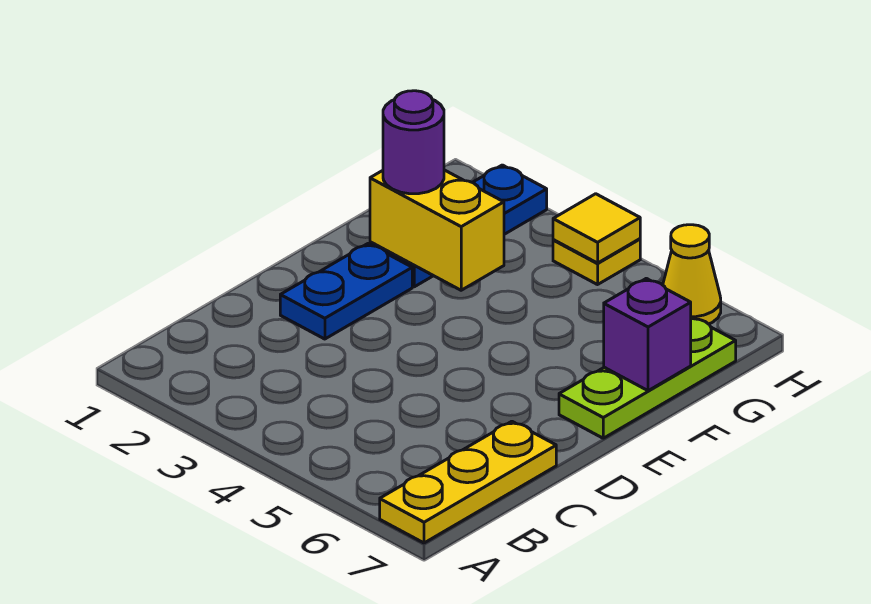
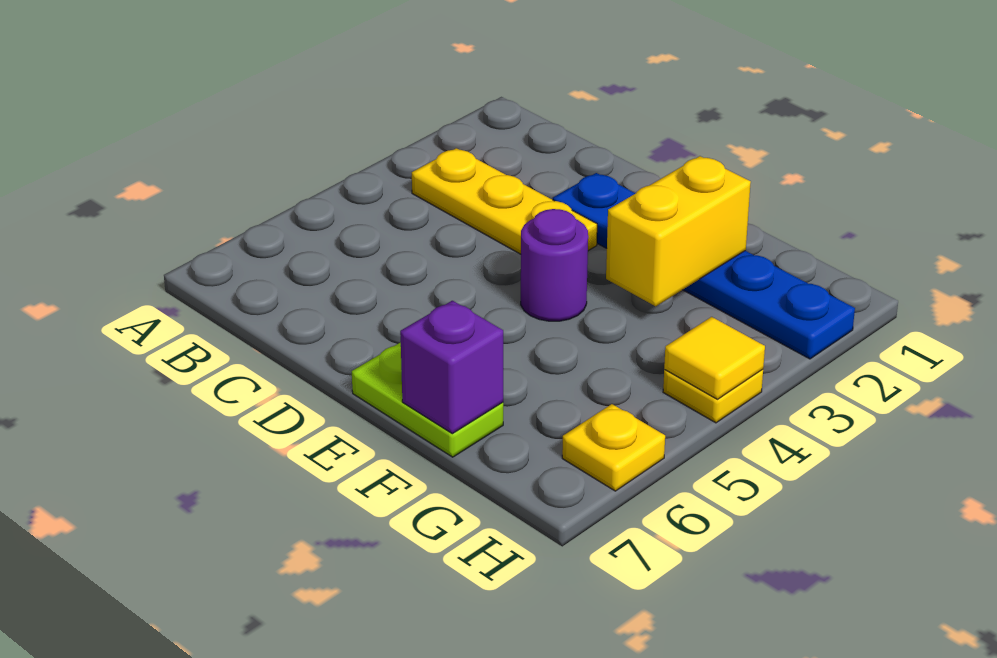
yellow plate A7:C7 level 1 -> yellow plate B3:D3 level 1
lime plate E7:G7 level 1 -> lime plate E7:F7 level 1
purple round brick F2 level 3 -> purple round brick E4 level 1
yellow cone H6 level 1 -> yellow plate H6 level 1

